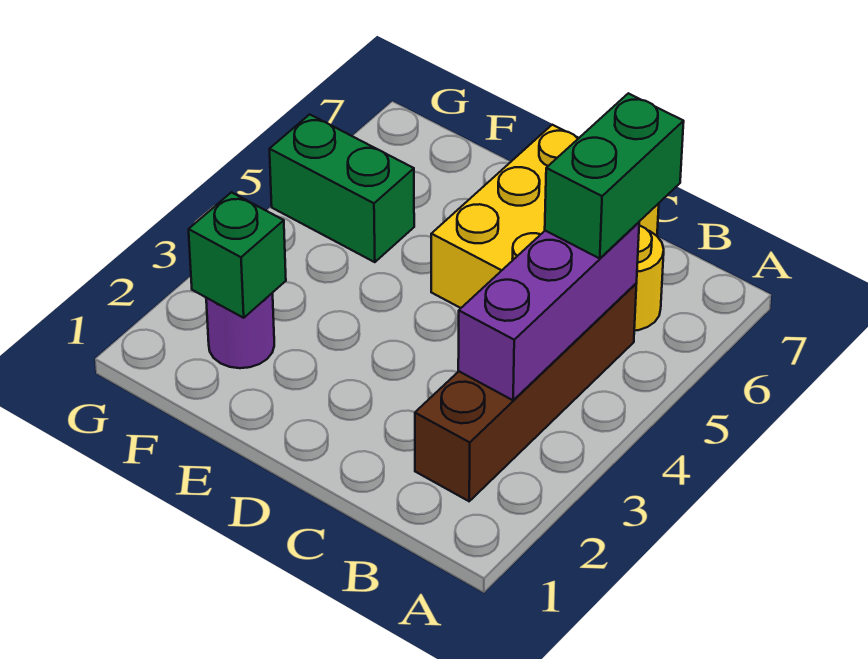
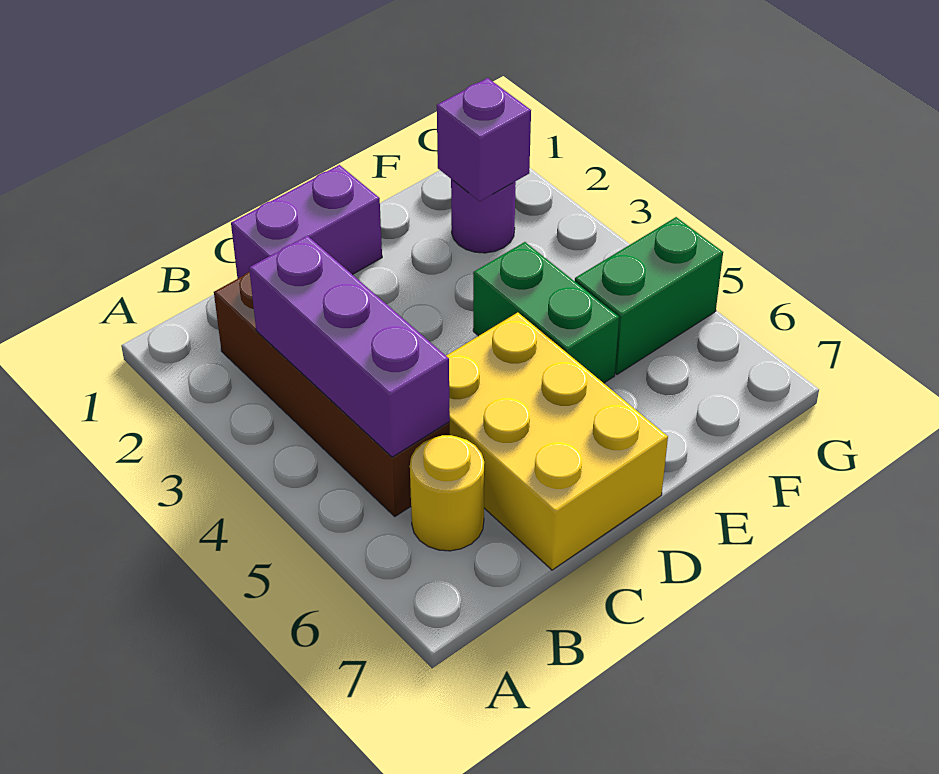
green brick B5:B6 level 3 -> green brick E4:E5 level 1
none -> purple brick C1:D1 level 1
green brick F2 level 2 -> purple brick F2 level 2

